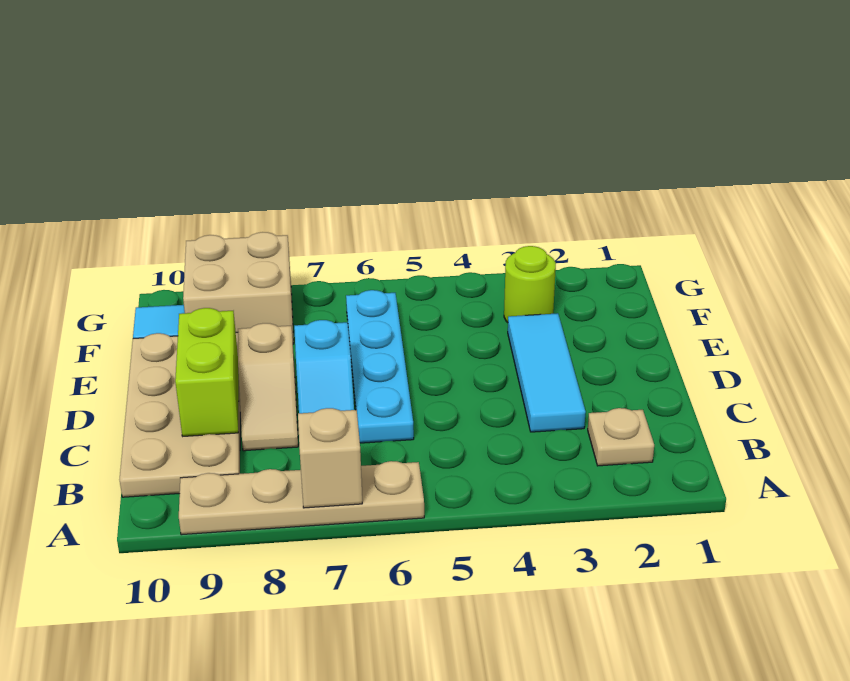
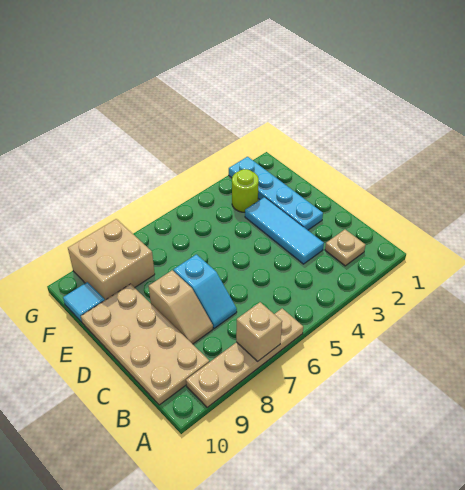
cyan plate C6:F6 level 1 -> cyan plate D2:G2 level 1
lime brick C9:D9 level 2 -> none

